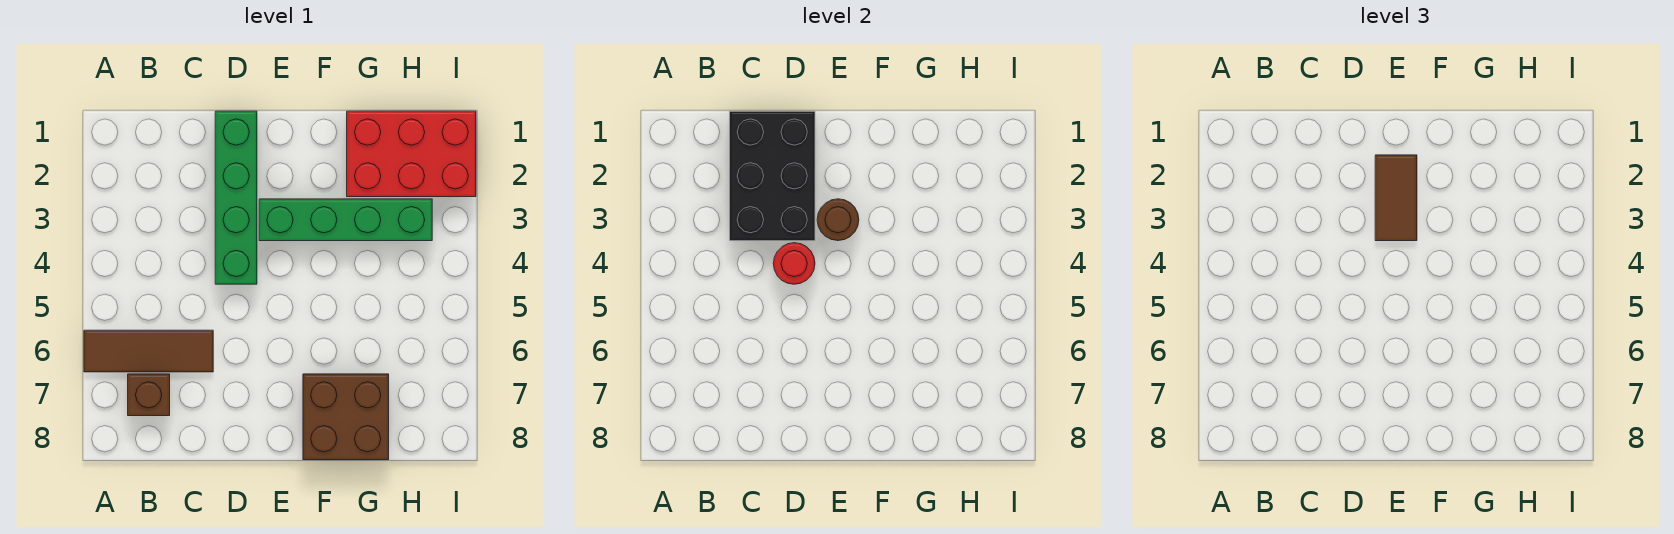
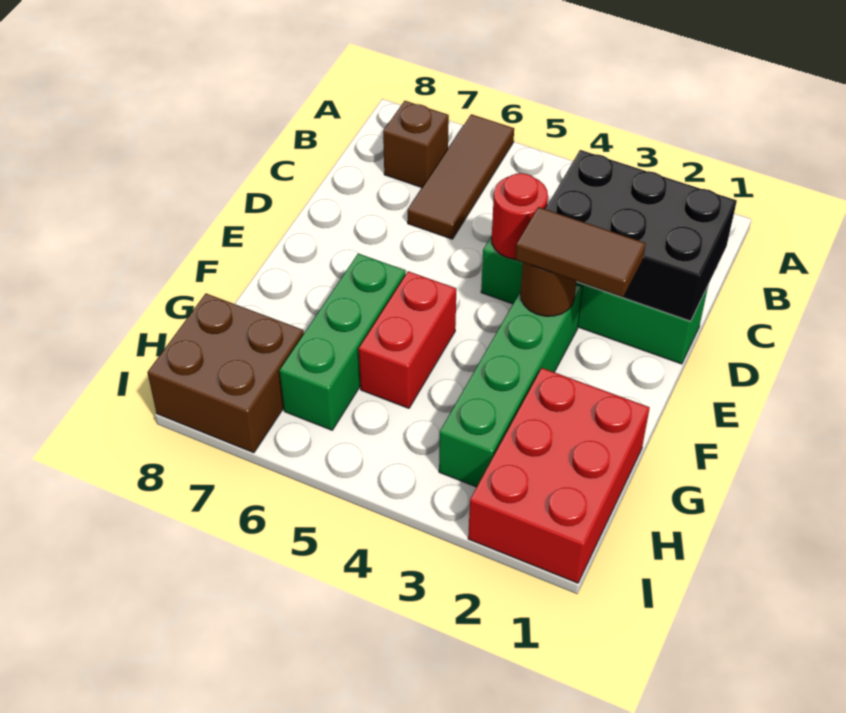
none -> red brick F5:G5 level 1
none -> green brick F6:H6 level 1
brown brick F7:G8 level 1 -> brown brick H7:I8 level 1

